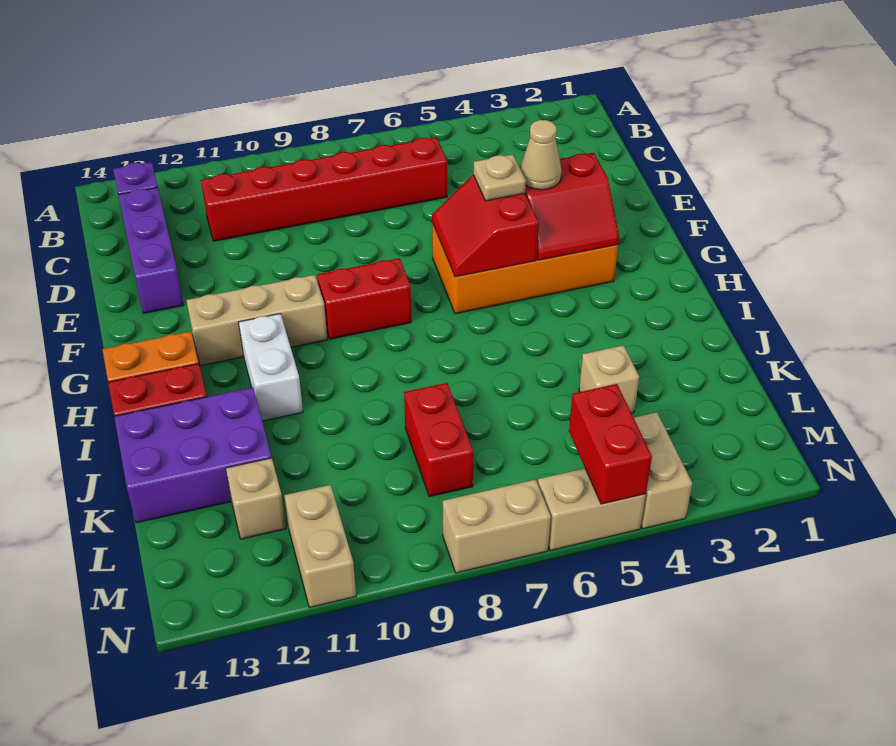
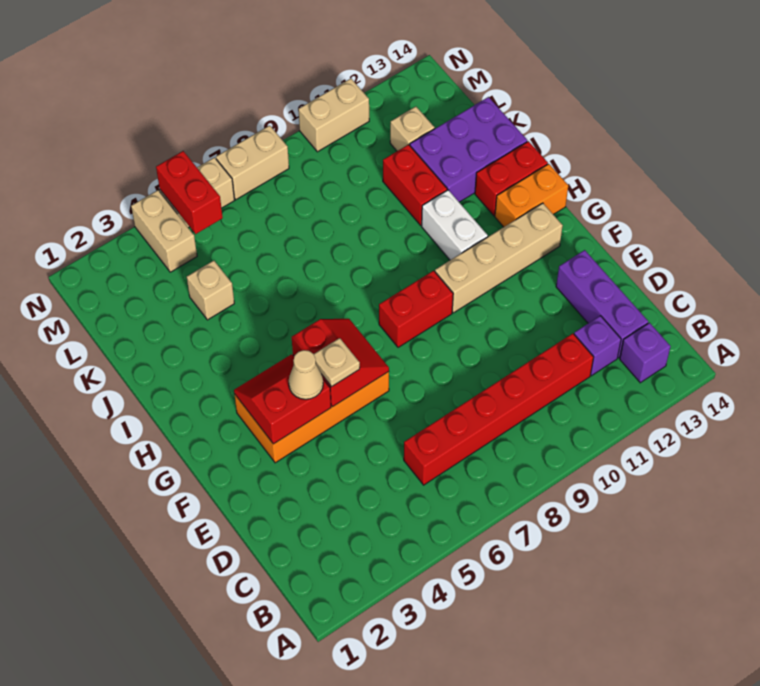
none -> purple brick C12 level 1
tan brick G10:G12 level 1 -> tan brick G10:G13 level 1
red brick K8:L8 level 1 -> red brick J11:K11 level 1
tan brick M11:N11 level 1 -> tan brick N10:N11 level 1

